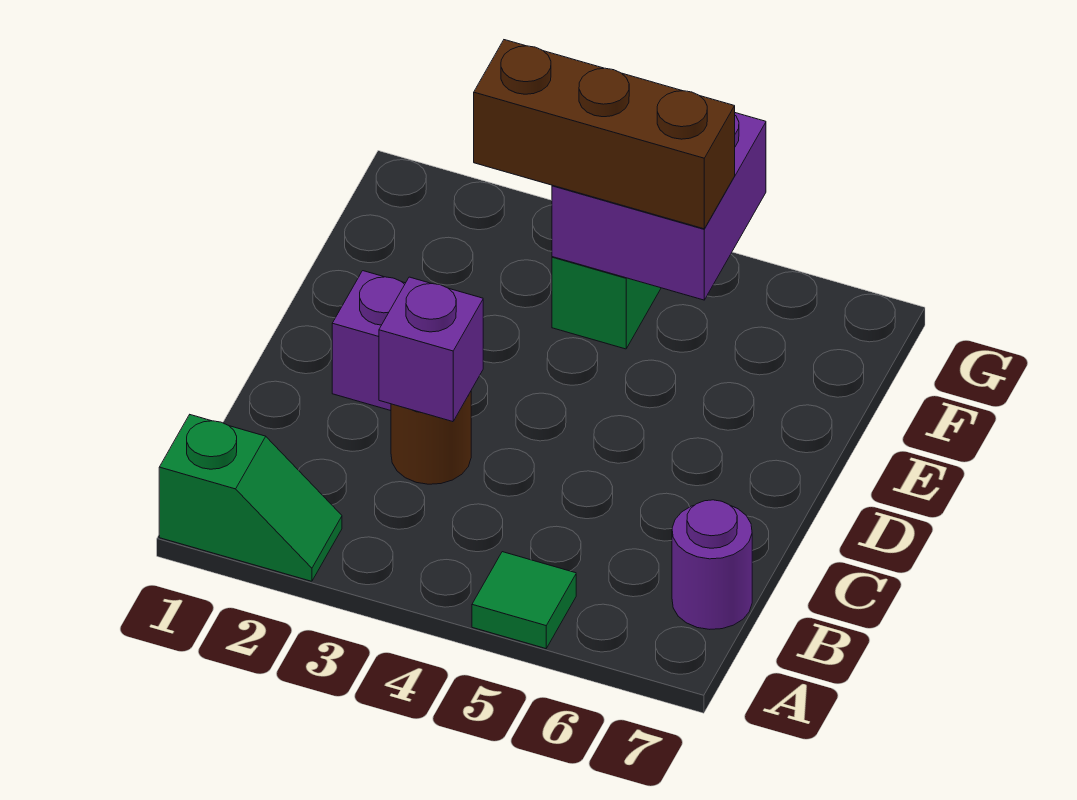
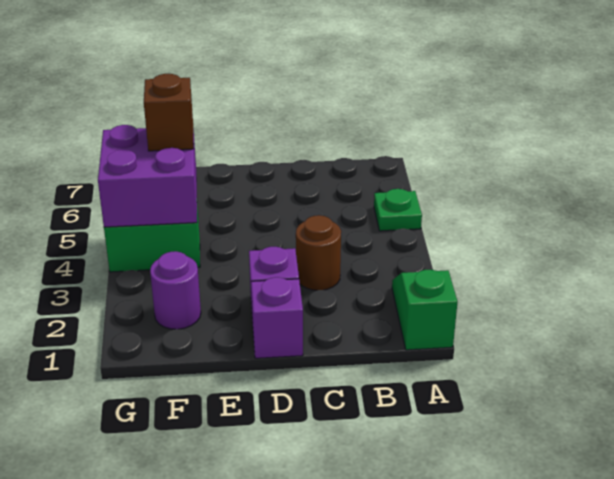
green tile A5 level 1 -> green plate A5 level 1
purple round brick B7 level 1 -> purple round brick F2 level 1
purple brick C3 level 2 -> purple brick D1 level 1
brown brick F3:F5 level 3 -> brown brick F5 level 3

